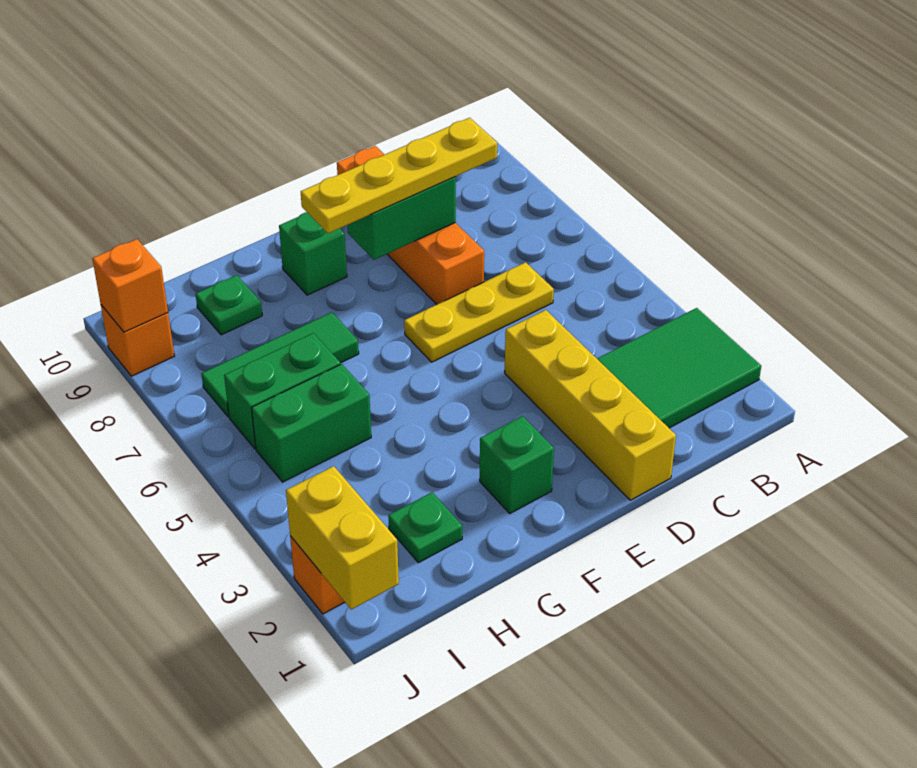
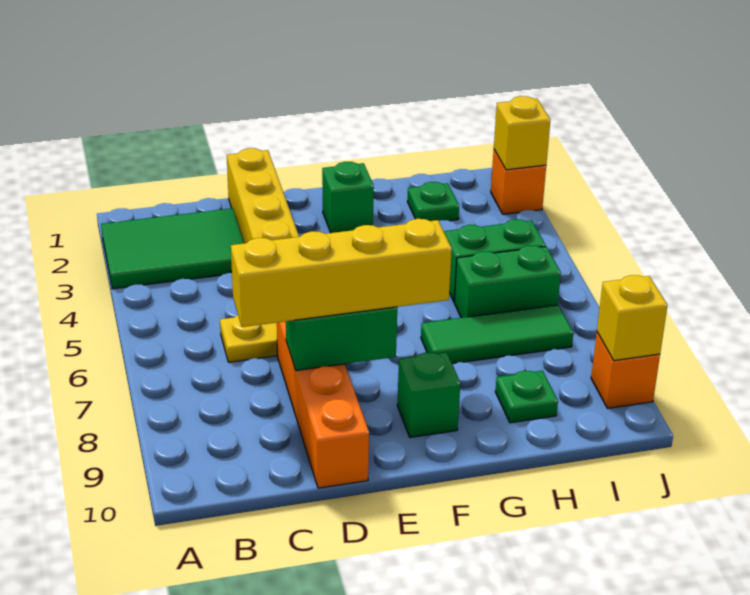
yellow plate C8:F8 level 3 -> yellow brick C8:F8 level 3
yellow brick J1:J2 level 2 -> yellow brick J2 level 2
orange brick J9 level 2 -> yellow brick J9 level 2

